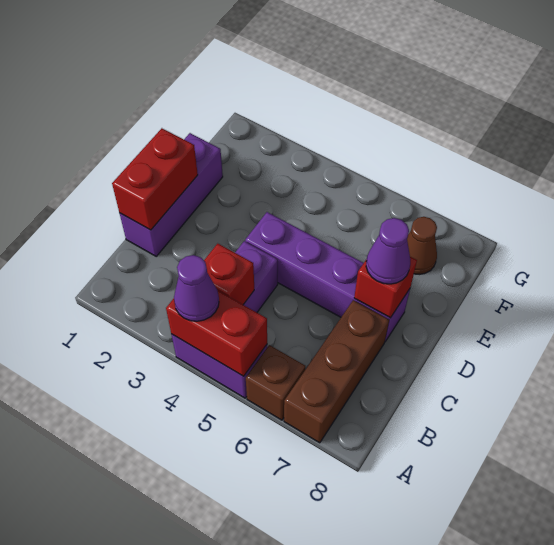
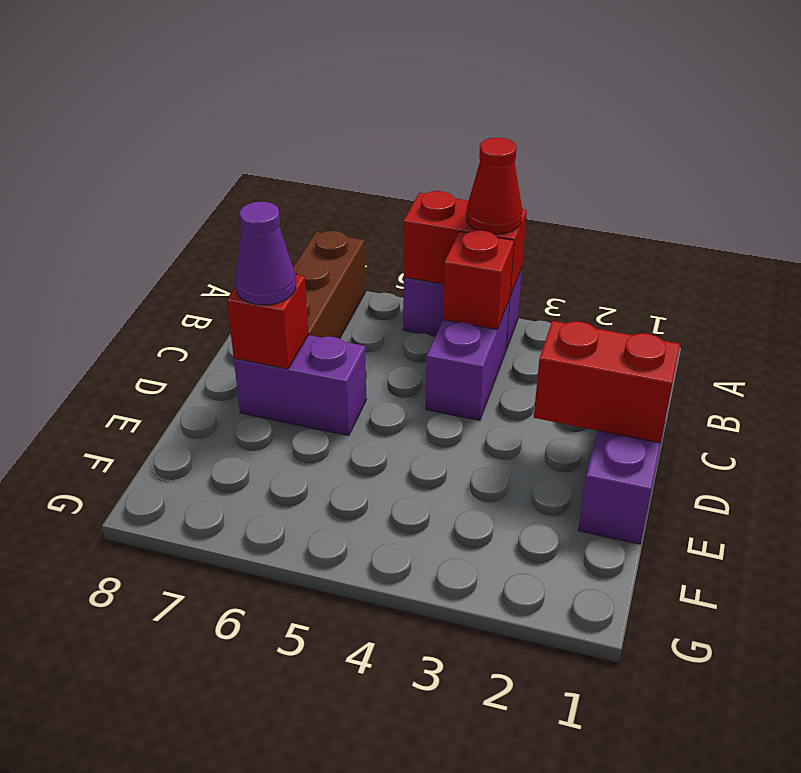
purple cone A4 level 3 -> red cone A4 level 3
brown brick A6 level 1 -> none
red brick C1:D1 level 2 -> red brick D1:D2 level 2
purple brick D4:D7 level 1 -> purple brick D6:D7 level 1
brown cone F7 level 1 -> none

